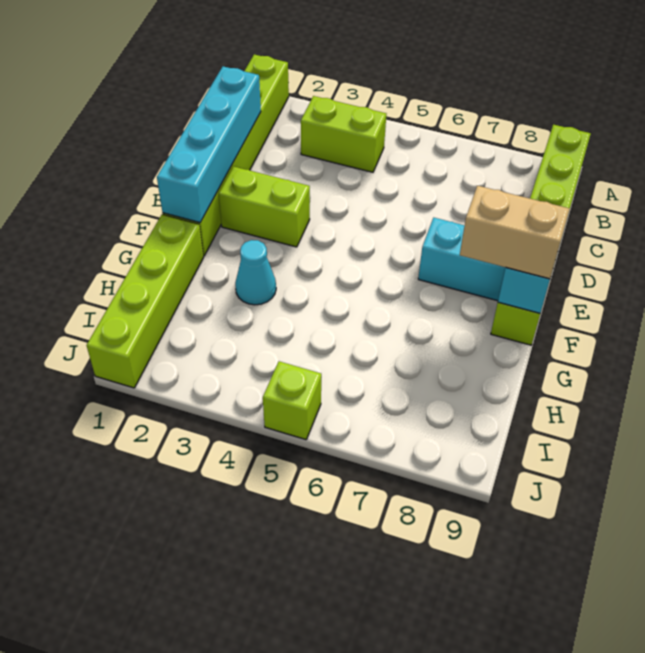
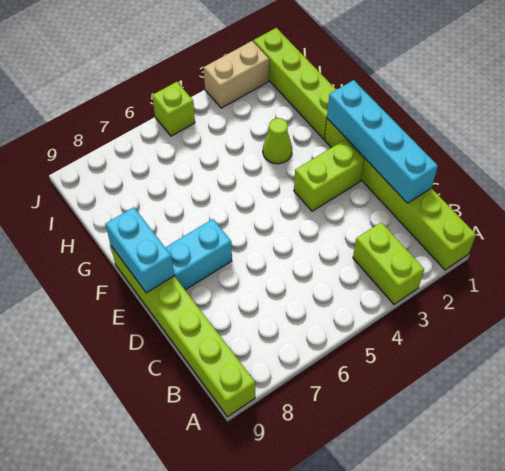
lime brick B3:B4 level 1 -> lime brick A3:B3 level 1
tan brick F8:F9 level 3 -> tan brick J2:J3 level 1
cyan cone G3 level 1 -> lime cone G3 level 1

